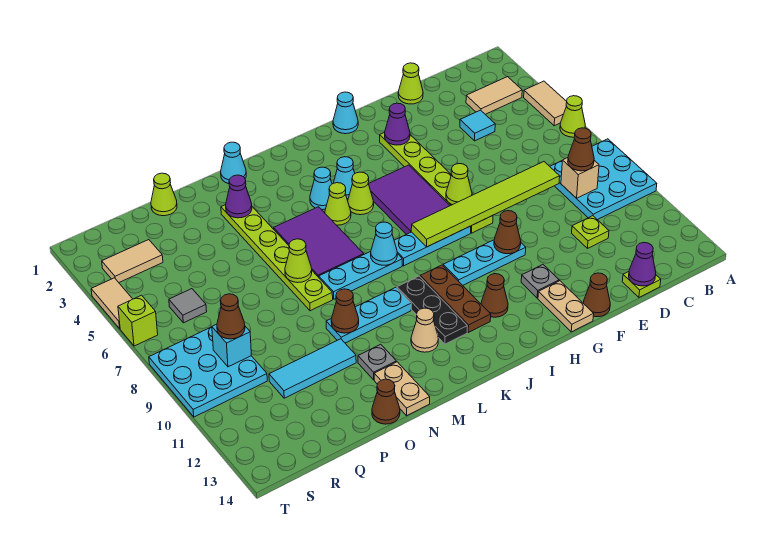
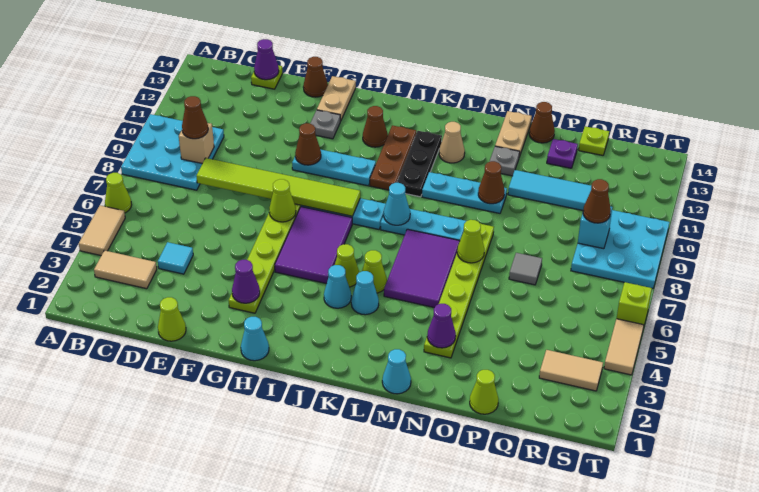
lime plate D11 level 1 -> lime plate Q14 level 1
none -> purple plate P13 level 1
grey tile R6 level 1 -> grey tile P7 level 1

